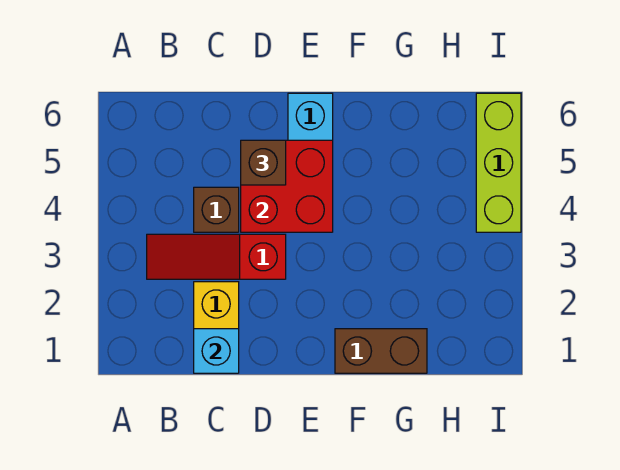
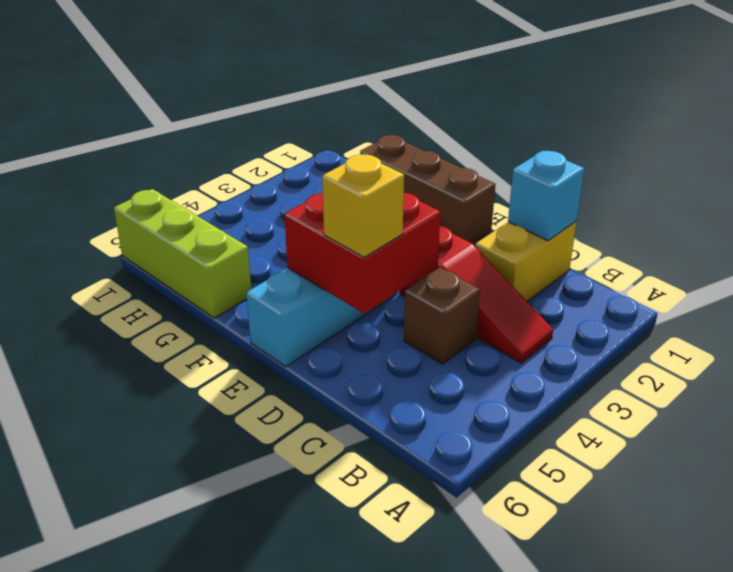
brown brick D5 level 3 -> yellow brick D5 level 3
brown brick F1:G1 level 1 -> brown brick E1:G1 level 1
lime brick I4:I6 level 1 -> lime brick G6:I6 level 1

